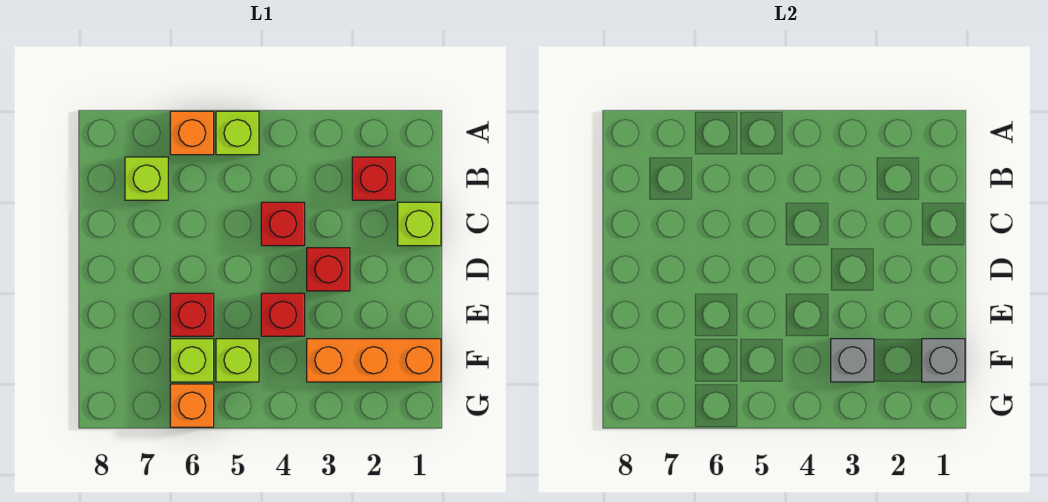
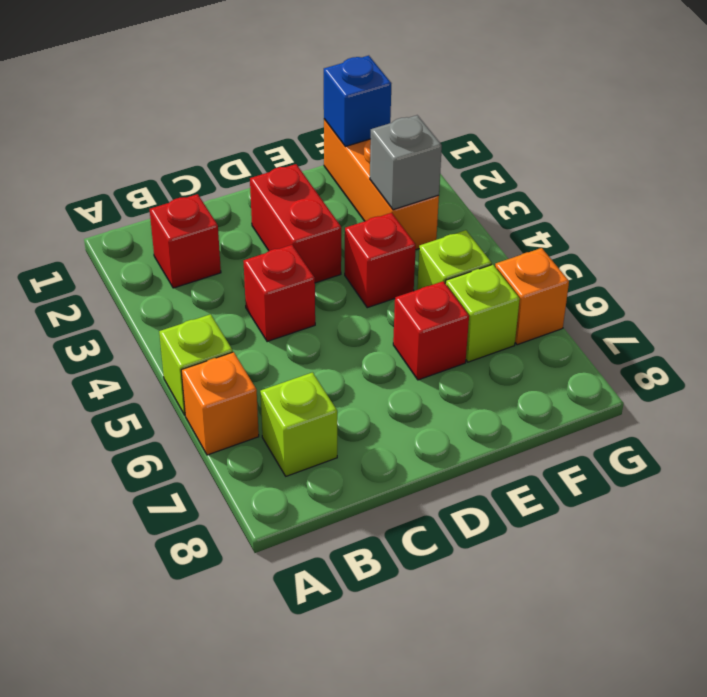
lime brick C1 level 1 -> none
red brick D3 level 1 -> red brick D2:D3 level 1
grey brick F1 level 2 -> blue brick F1 level 2

